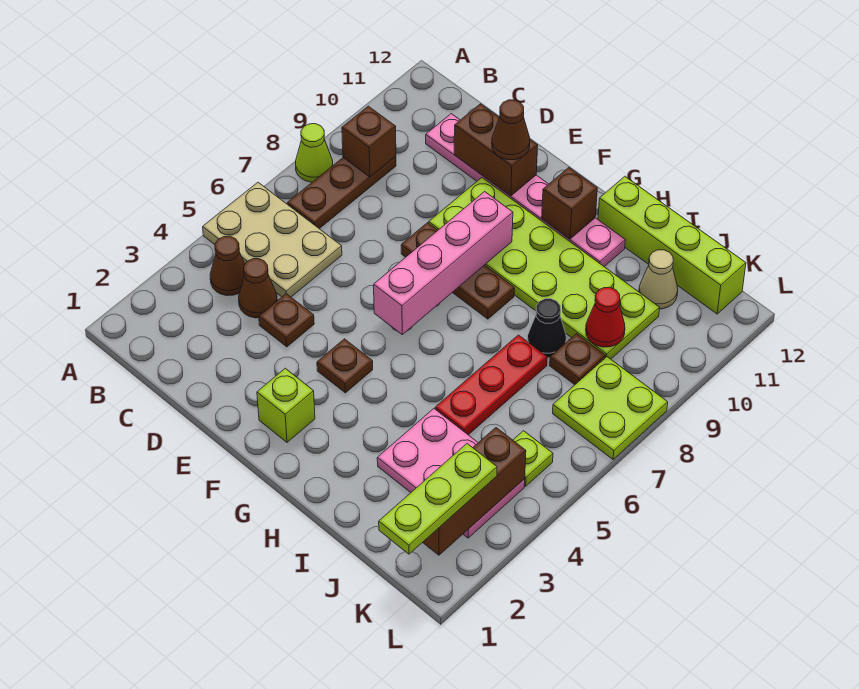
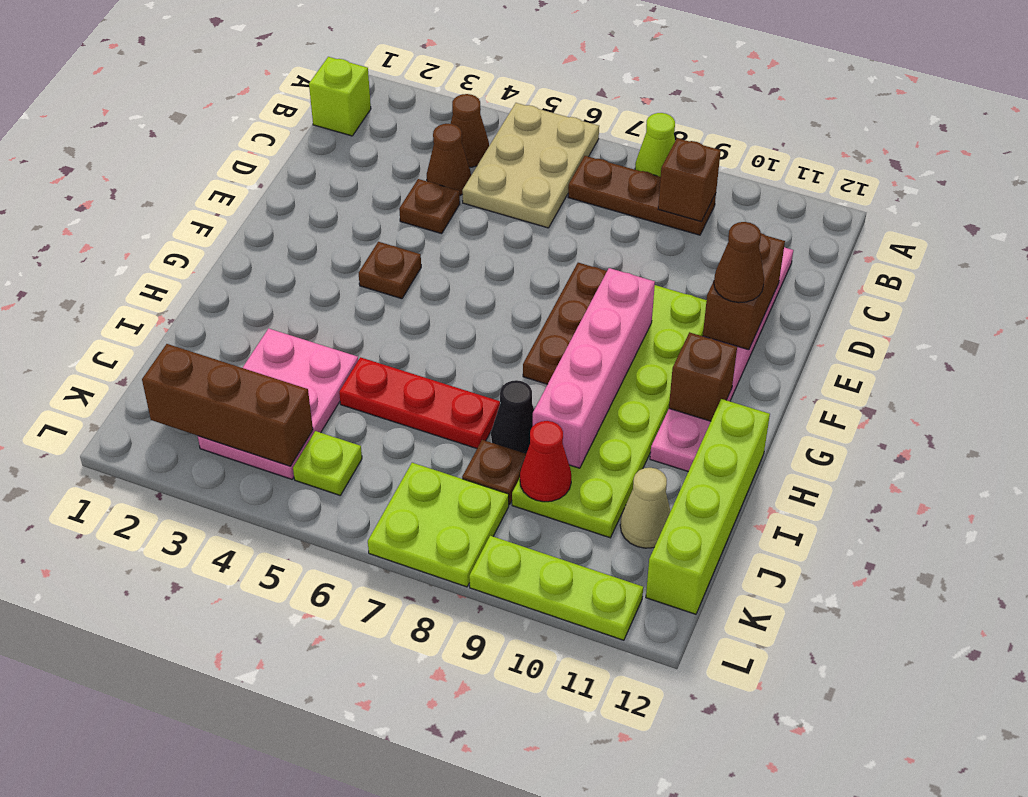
lime brick F2 level 1 -> lime brick B1 level 1
pink brick F6:F9 level 2 -> pink brick F9:I9 level 2
lime plate K1:K3 level 3 -> lime plate L9:L11 level 1

